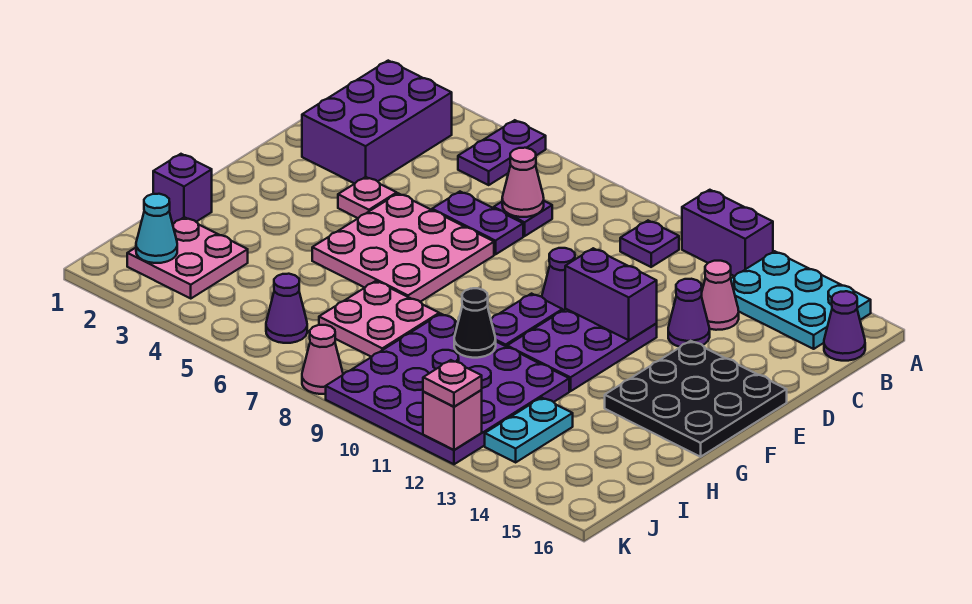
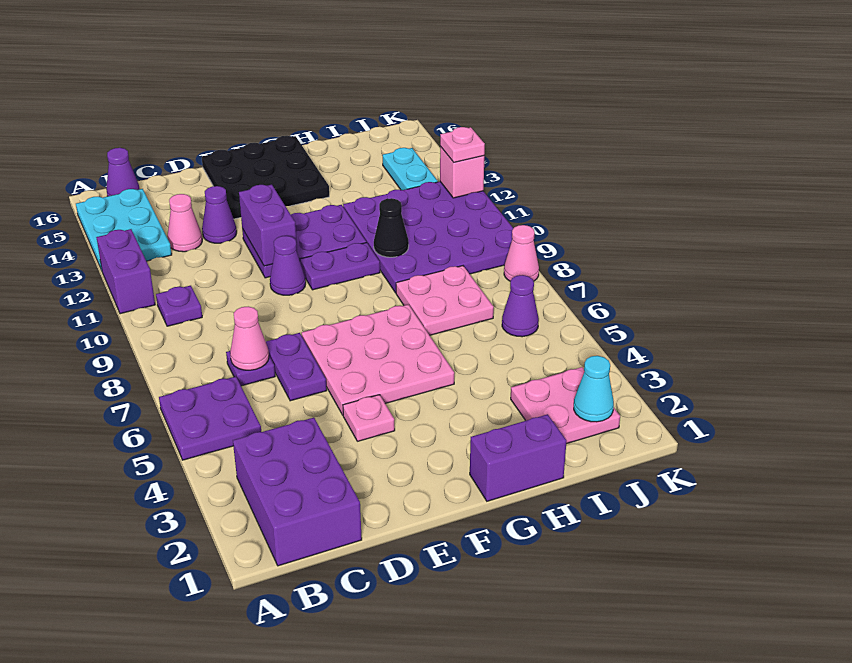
purple plate A5:B5 level 1 -> purple plate A5:B6 level 1
purple brick B2:D3 level 1 -> purple brick B1:C3 level 1
purple brick H1 level 1 -> purple brick G1:H1 level 1
cyan plate I13:J13 level 1 -> cyan plate J13:J14 level 1

